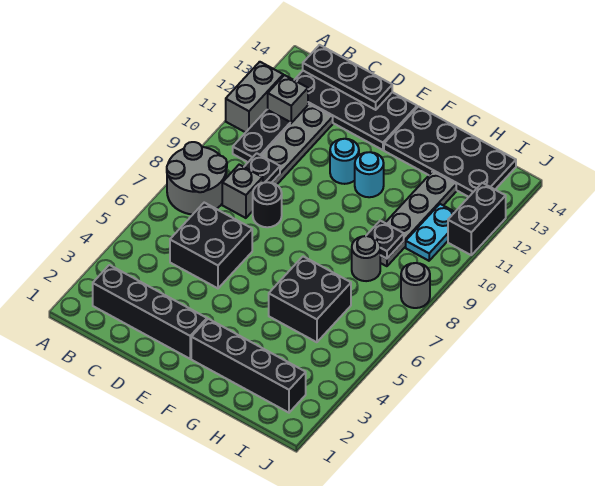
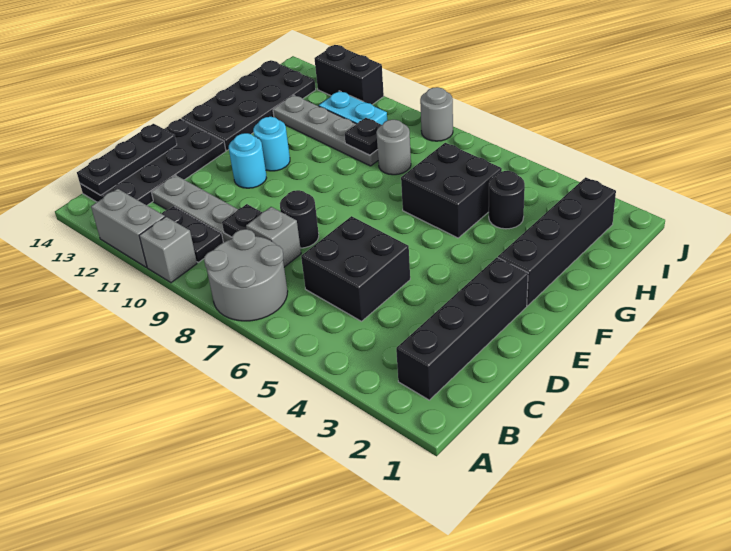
grey brick B12 level 1 -> grey brick A10 level 1
none -> black round brick H4 level 1

